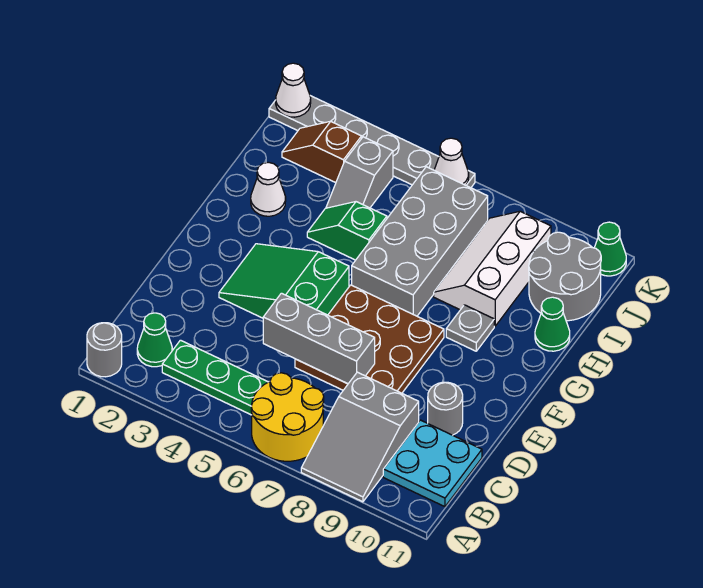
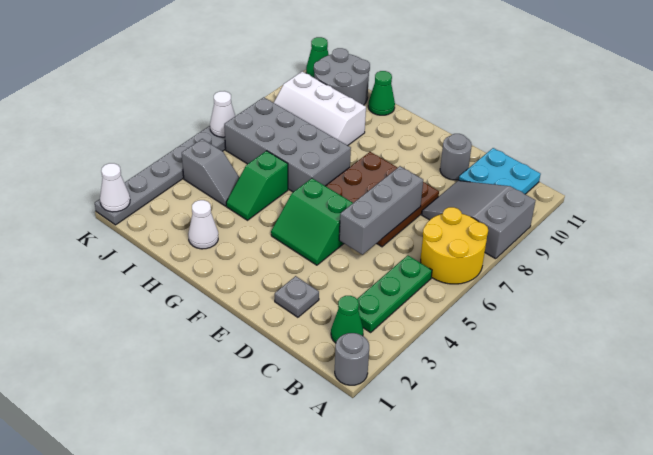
grey slope A8:C9 level 1 top C -> grey slope A8:C9 level 1 top A
green slope E3:F5 level 1 top 5 -> green slope E4:F5 level 1 top 5
grey plate G9 level 1 -> grey plate D2 level 1
brown slope J2:J3 level 1 top 3 -> none

